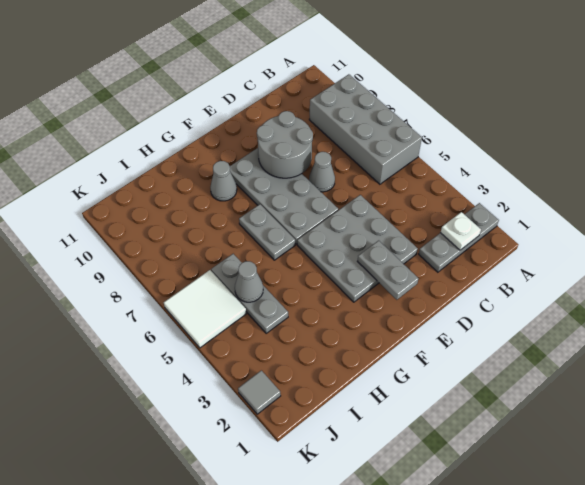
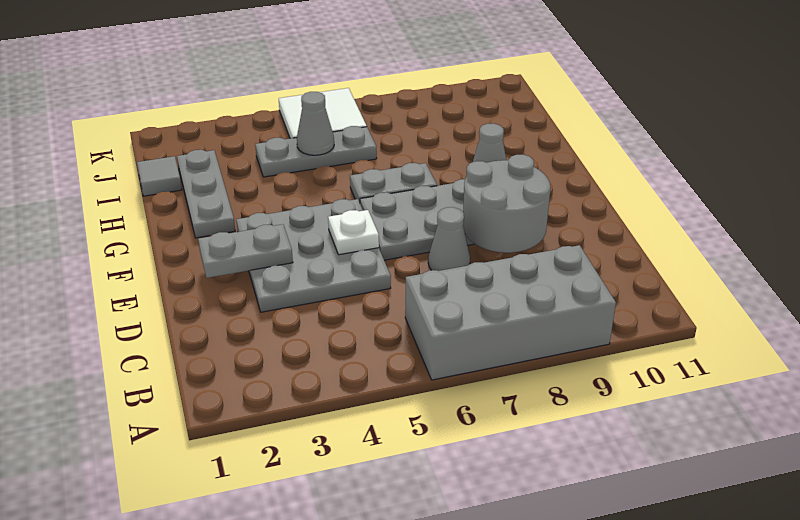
grey plate A2:C2 level 1 -> grey plate G2:I2 level 1
white plate B2 level 2 -> white plate E5 level 2
grey tile K2 level 1 -> grey tile I1 level 1

